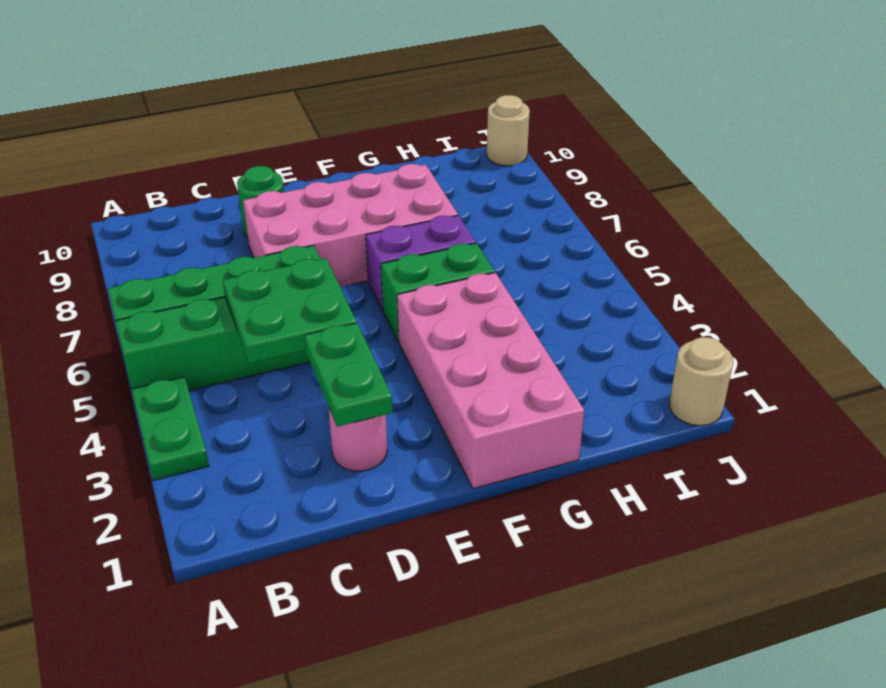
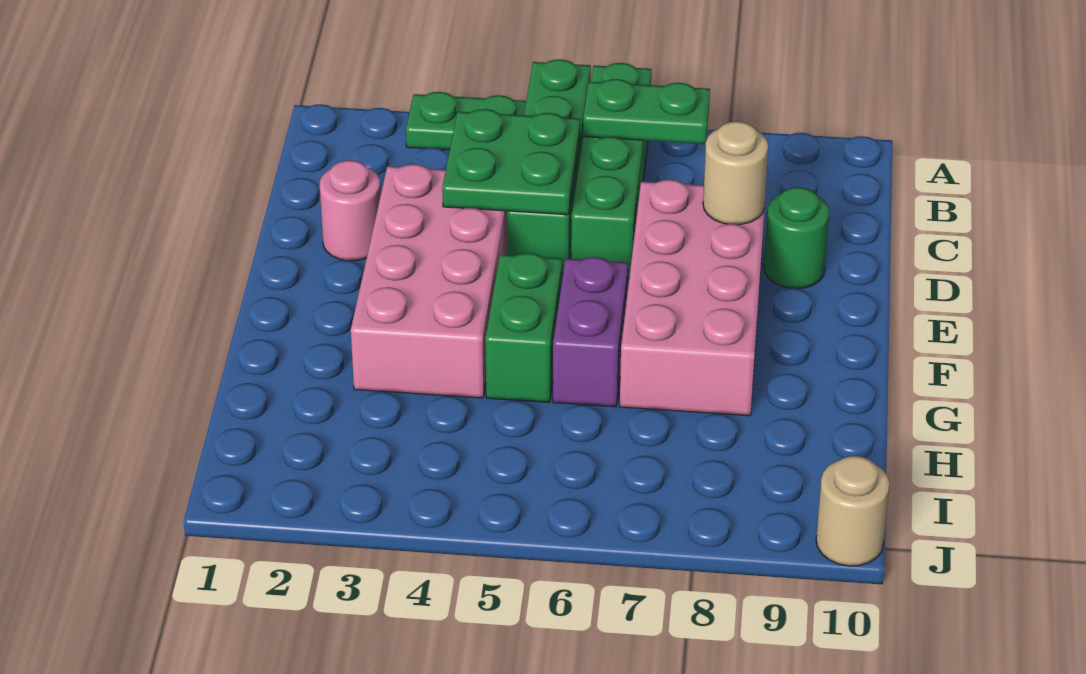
green plate D2:D3 level 2 -> green plate B6:B7 level 2
pink brick F1:G4 level 1 -> pink brick D3:G4 level 1
tan round brick J1 level 1 -> tan round brick D8 level 2

